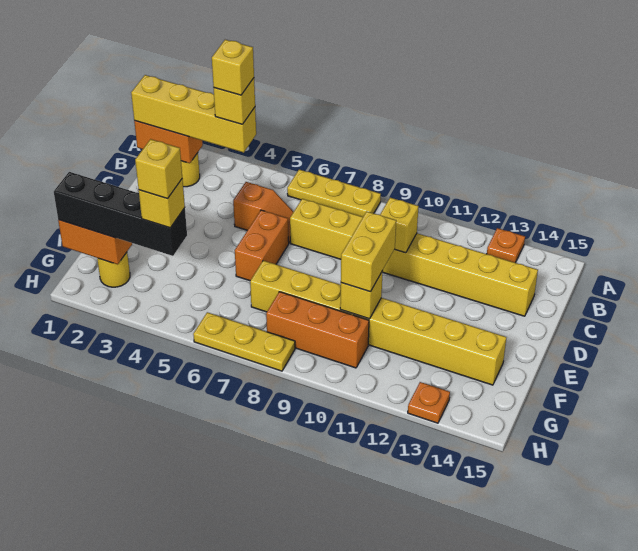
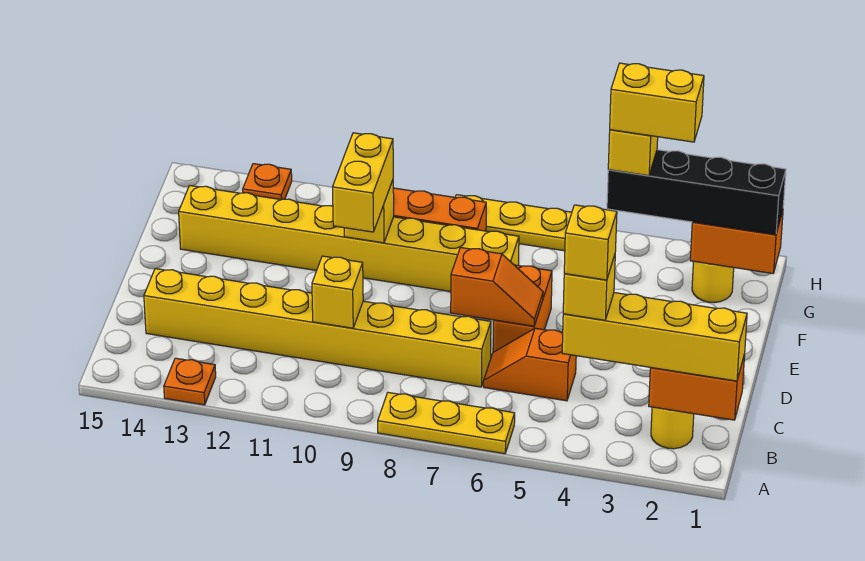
none -> orange slope D6:D7 level 2 top 7
yellow brick G4 level 5 -> yellow brick G3:G4 level 5

